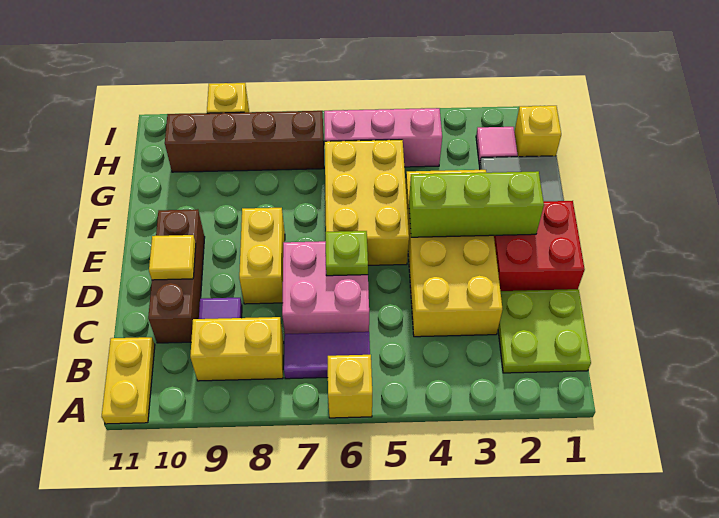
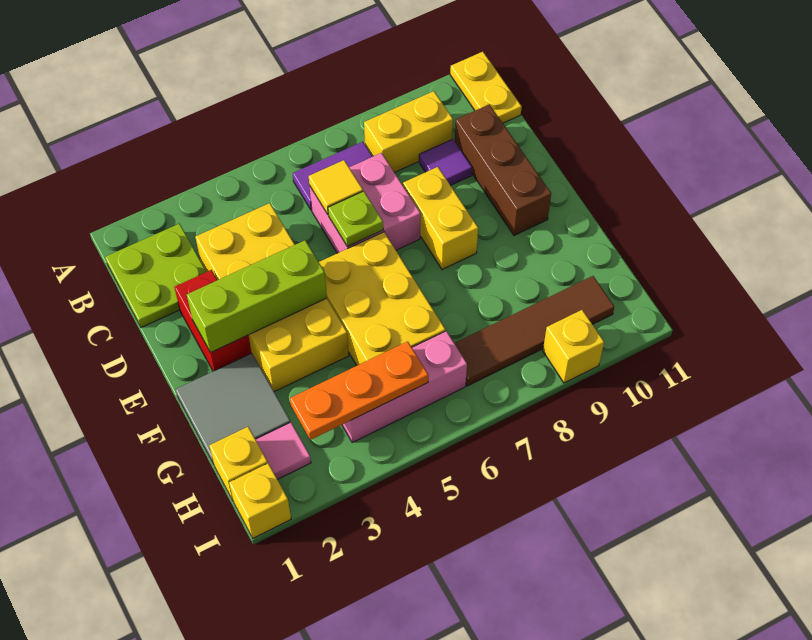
yellow brick A6 level 1 -> yellow brick I1 level 1
red brick D1:E2 level 1 -> red brick D2:E2 level 1
yellow tile D10 level 2 -> yellow tile C6 level 2
none -> orange plate H3:H5 level 2
brown brick H7:H10 level 1 -> brown tile H7:H10 level 1

